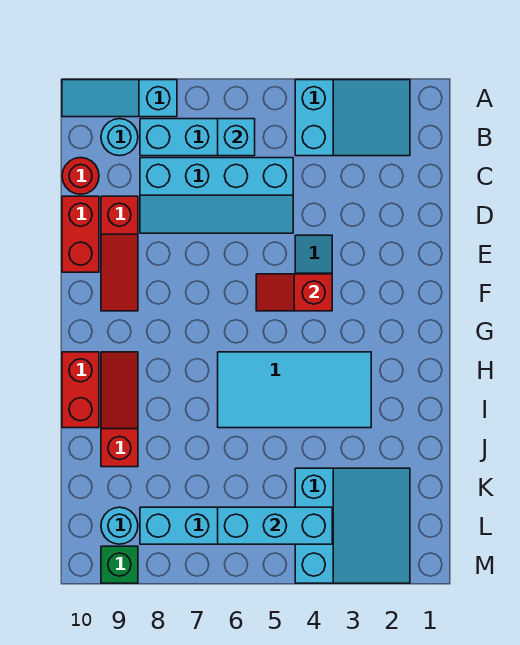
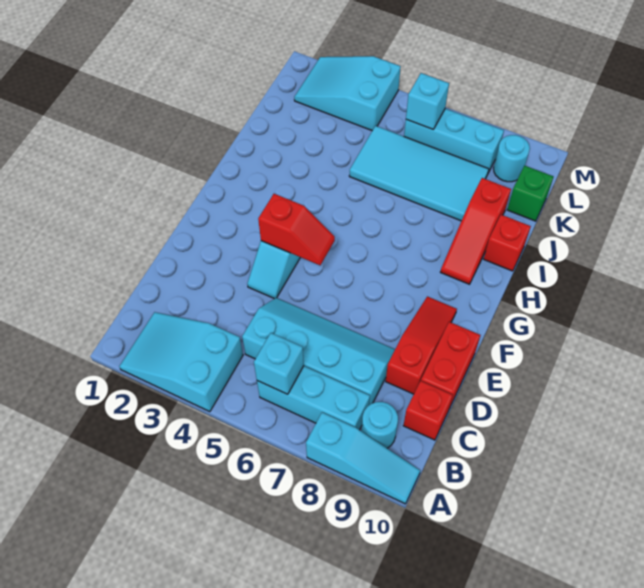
red round brick C10 level 1 -> red brick C10 level 1
cyan tile H3:I6 level 1 -> cyan tile J5:K8 level 1
red brick H10:I10 level 1 -> red brick I10 level 1
cyan slope K2:M4 level 1 top 4 -> cyan slope L2:M4 level 1 top 4
cyan brick L4:L6 level 2 -> cyan brick L6 level 2
green brick M9 level 1 -> green brick K10 level 1

